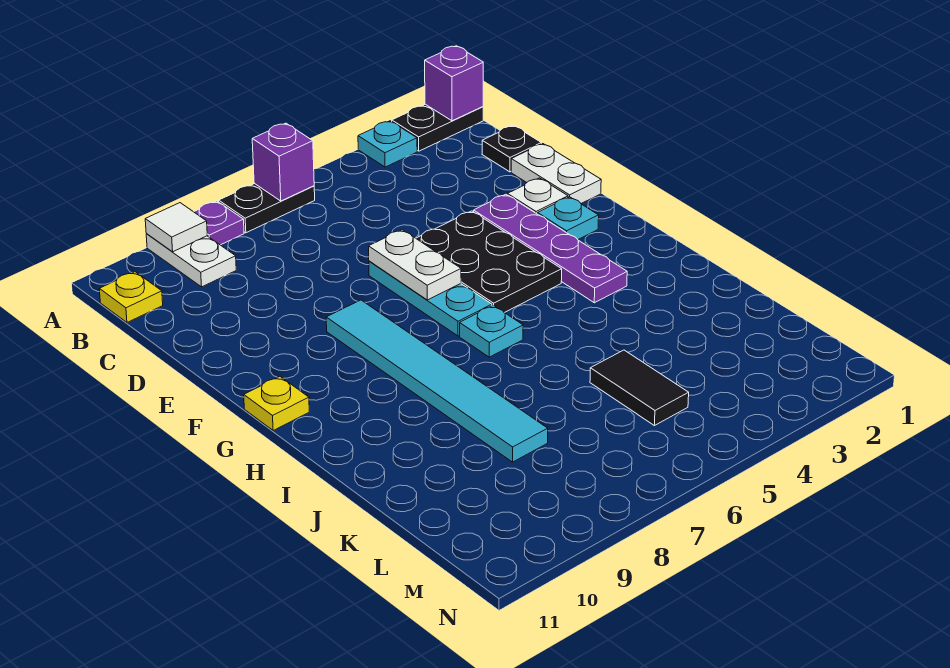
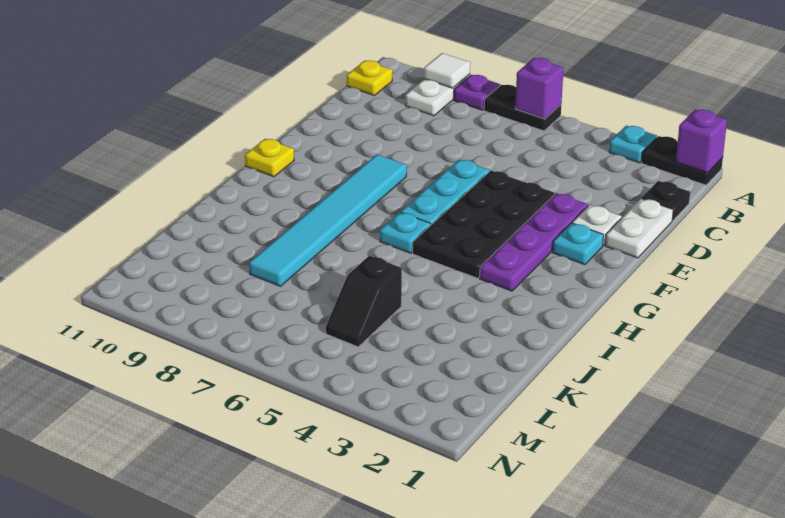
black plate E4:G5 level 1 -> black plate E4:H5 level 1
white plate E6:F6 level 2 -> none
black tile K5:L5 level 1 -> black slope K5:L5 level 1 top K

